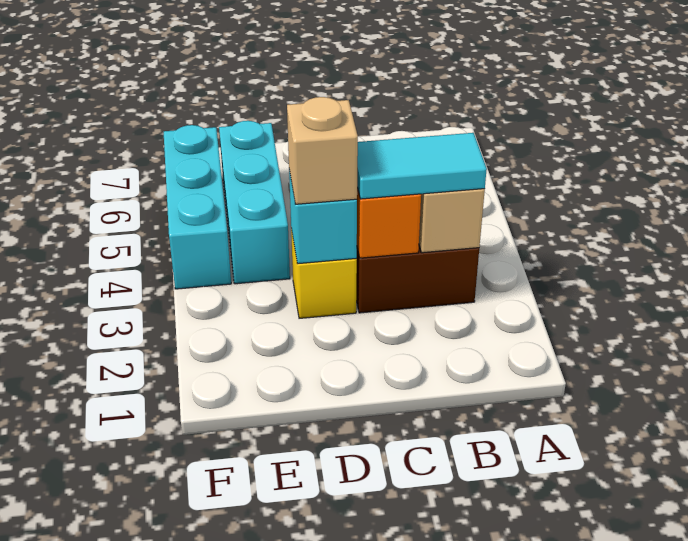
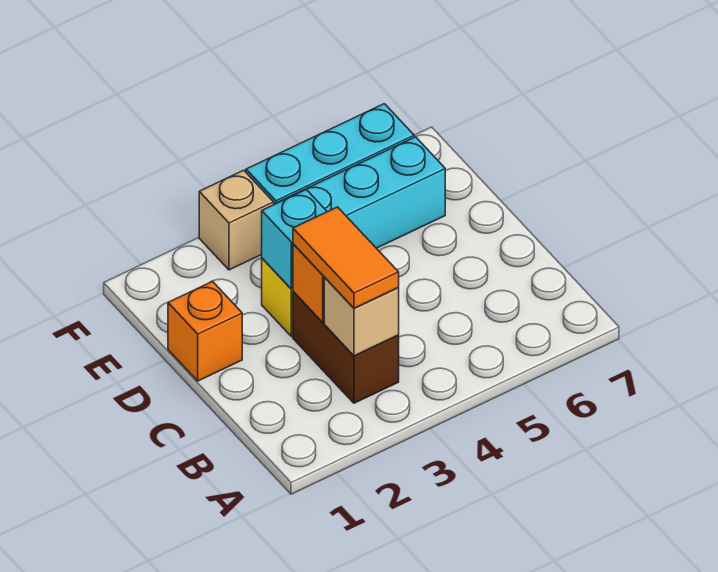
cyan tile B3:C3 level 3 -> orange tile B3:C3 level 3
none -> orange brick D1 level 1
tan brick D3 level 3 -> tan brick F3 level 1

